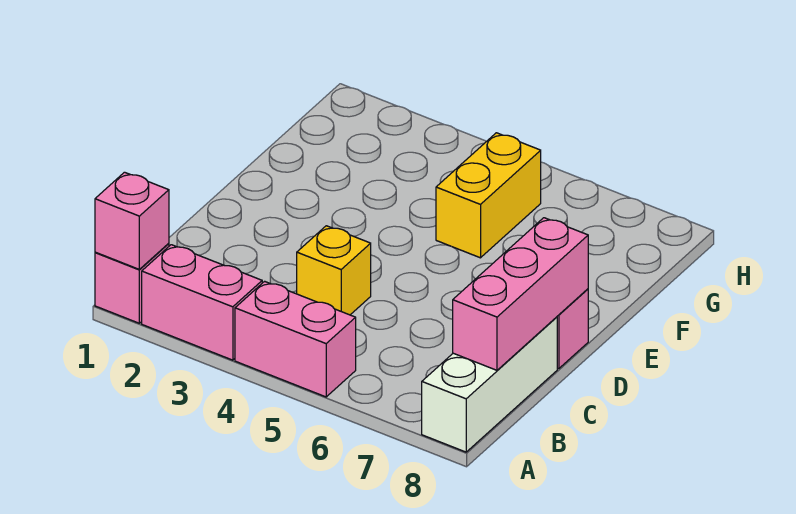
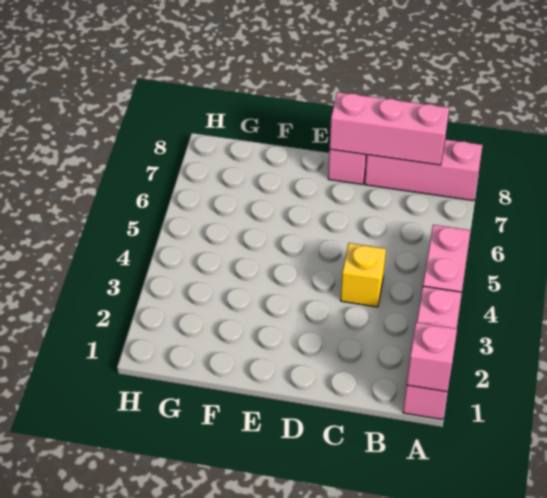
white brick A8:C8 level 1 -> pink brick A8:C8 level 1
yellow brick F5:G5 level 1 -> none

